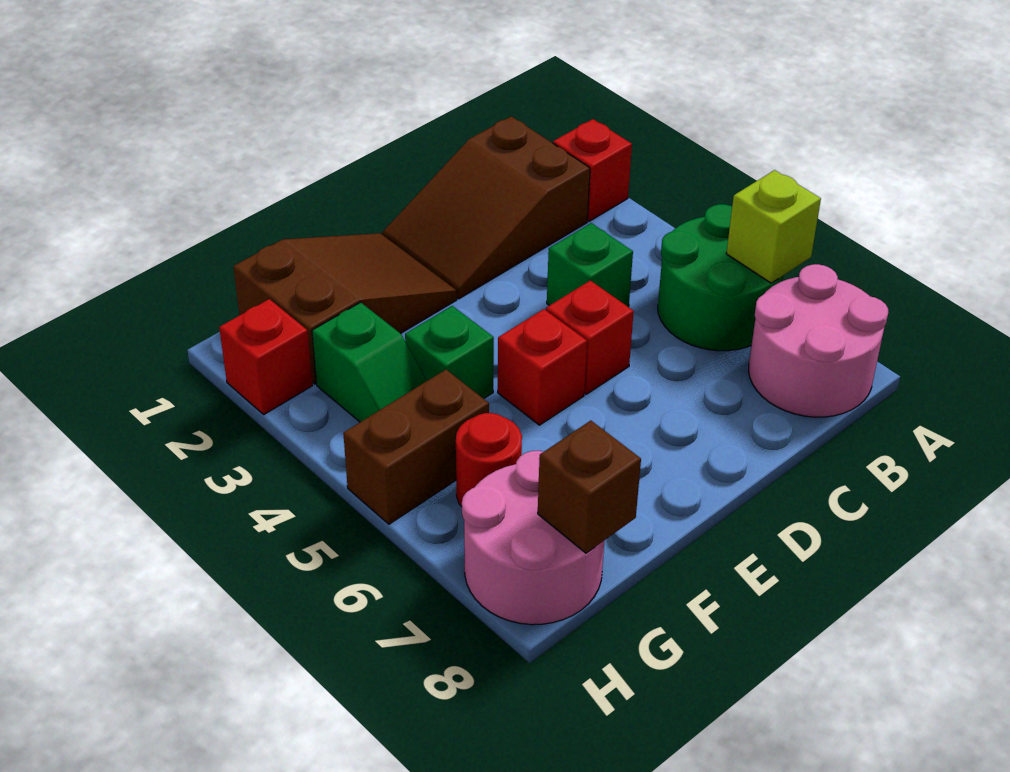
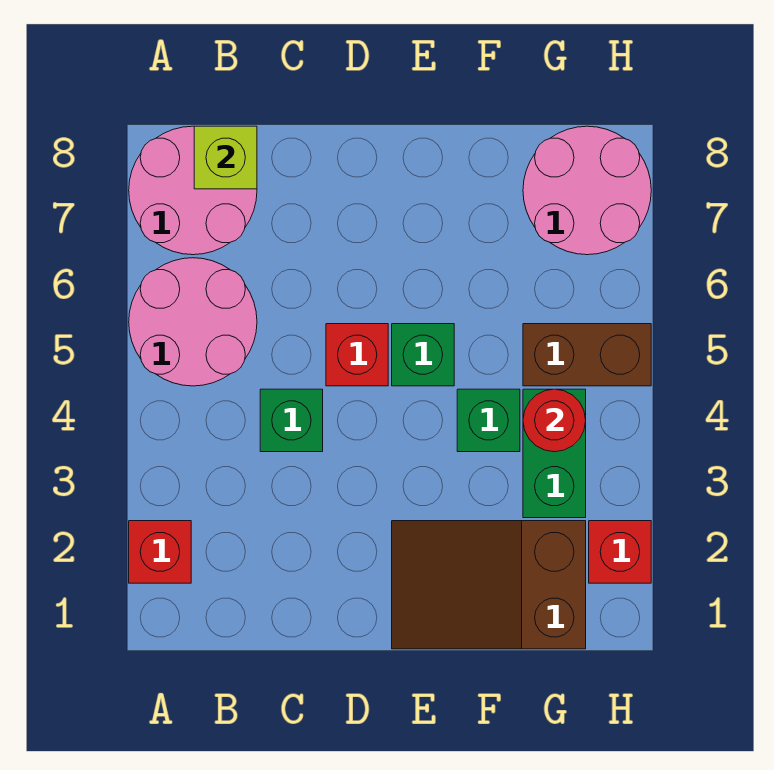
green round brick A5:B6 level 1 -> pink round brick A5:B6 level 1
lime brick A6 level 2 -> lime brick B8 level 2
brown slope B1:D2 level 1 top B -> none
red brick E5 level 1 -> green brick E5 level 1
green slope G3:G4 level 1 top 3 -> green brick G3:G4 level 1
red round brick G6 level 1 -> red round brick G4 level 2
brown brick G8 level 2 -> none

